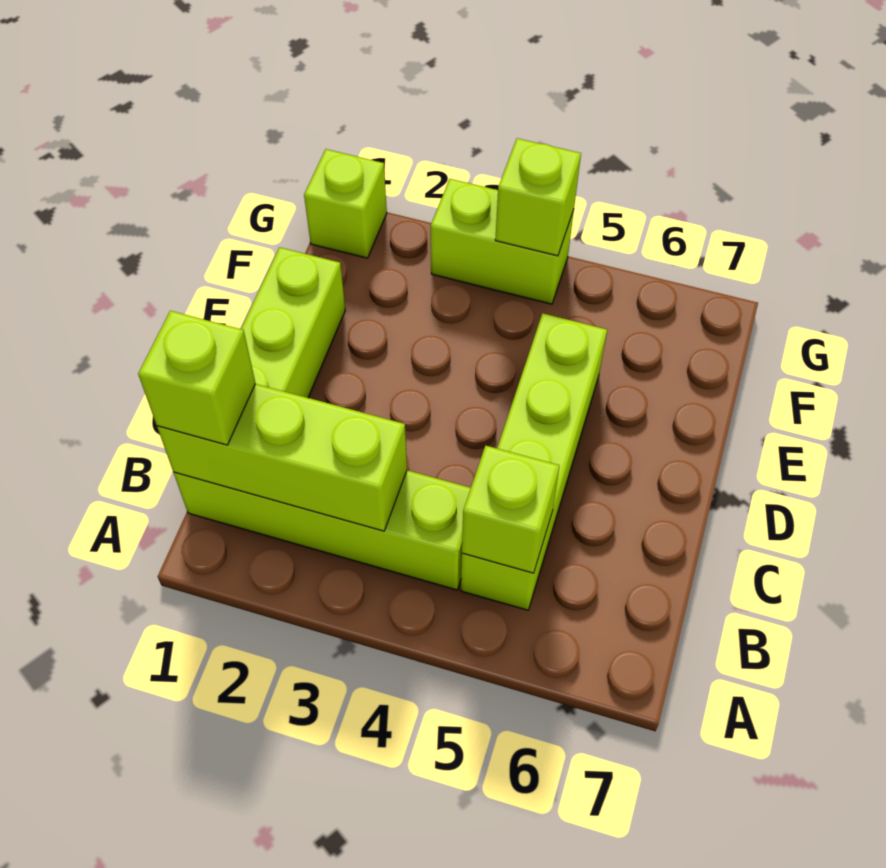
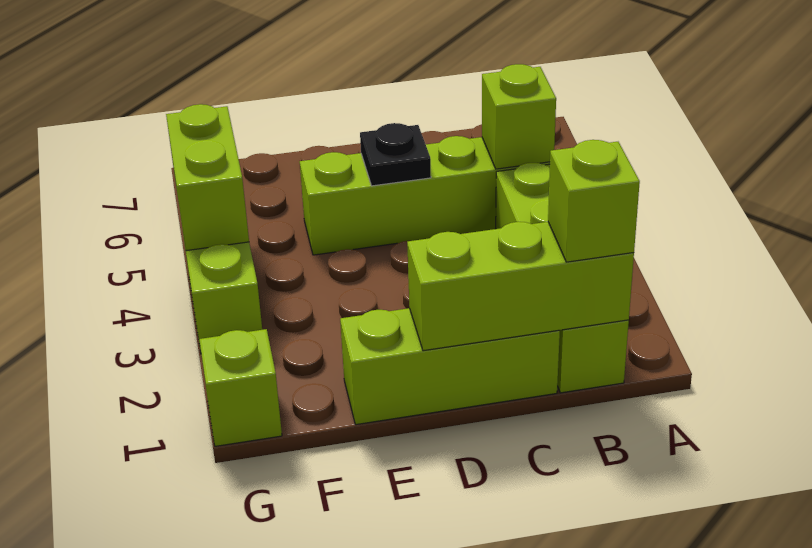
lime brick B1:B3 level 2 -> lime brick B1:D1 level 2
none -> black plate D5 level 2
lime brick G4 level 2 -> lime brick G4:G5 level 2

